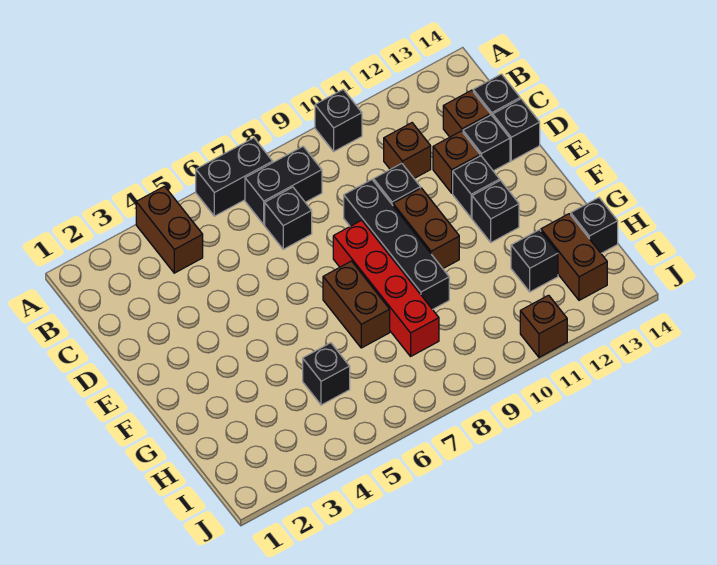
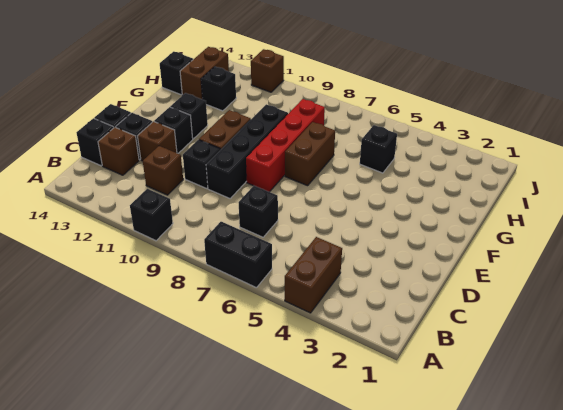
black brick B7:B8 level 1 -> none

